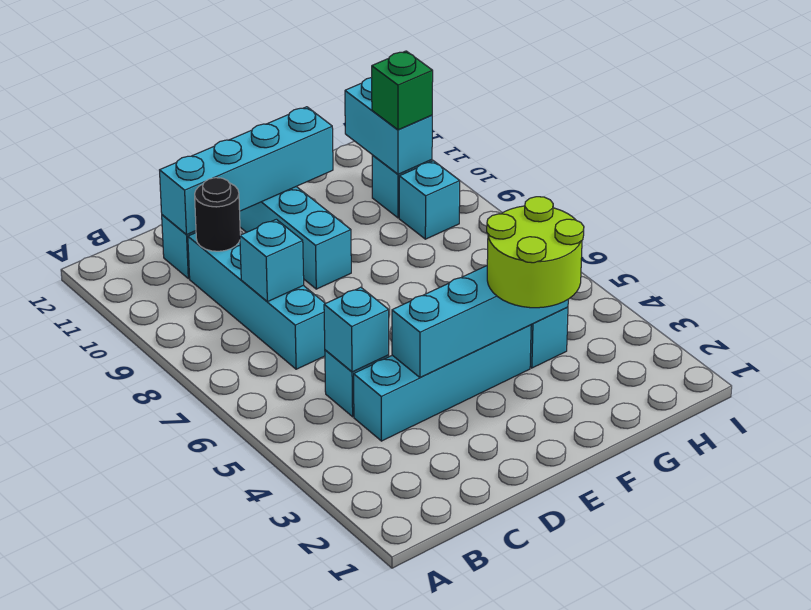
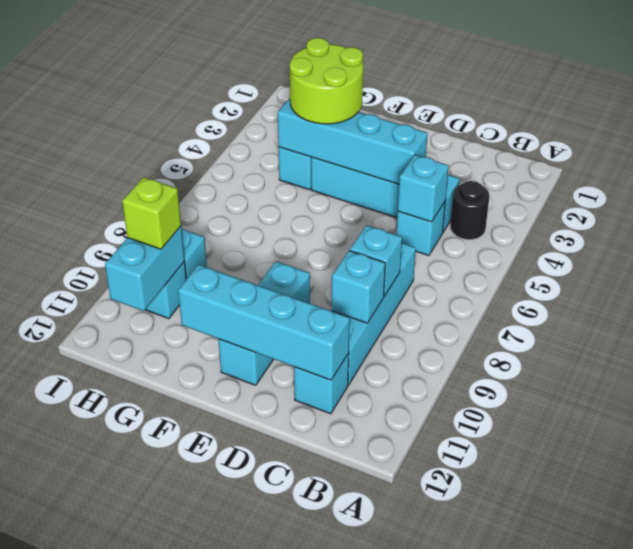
none -> cyan brick C9 level 2
black round brick C10 level 2 -> black round brick B4 level 1
green brick H10 level 3 -> lime brick H10 level 3

